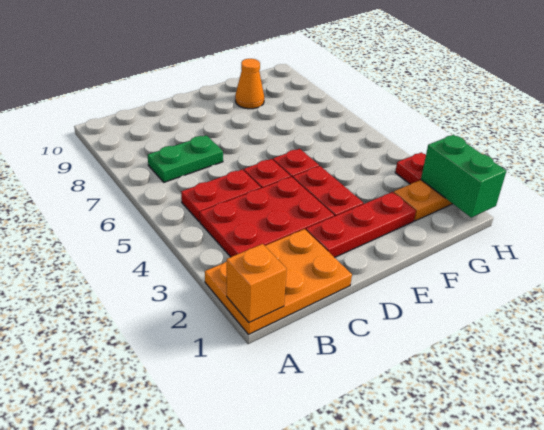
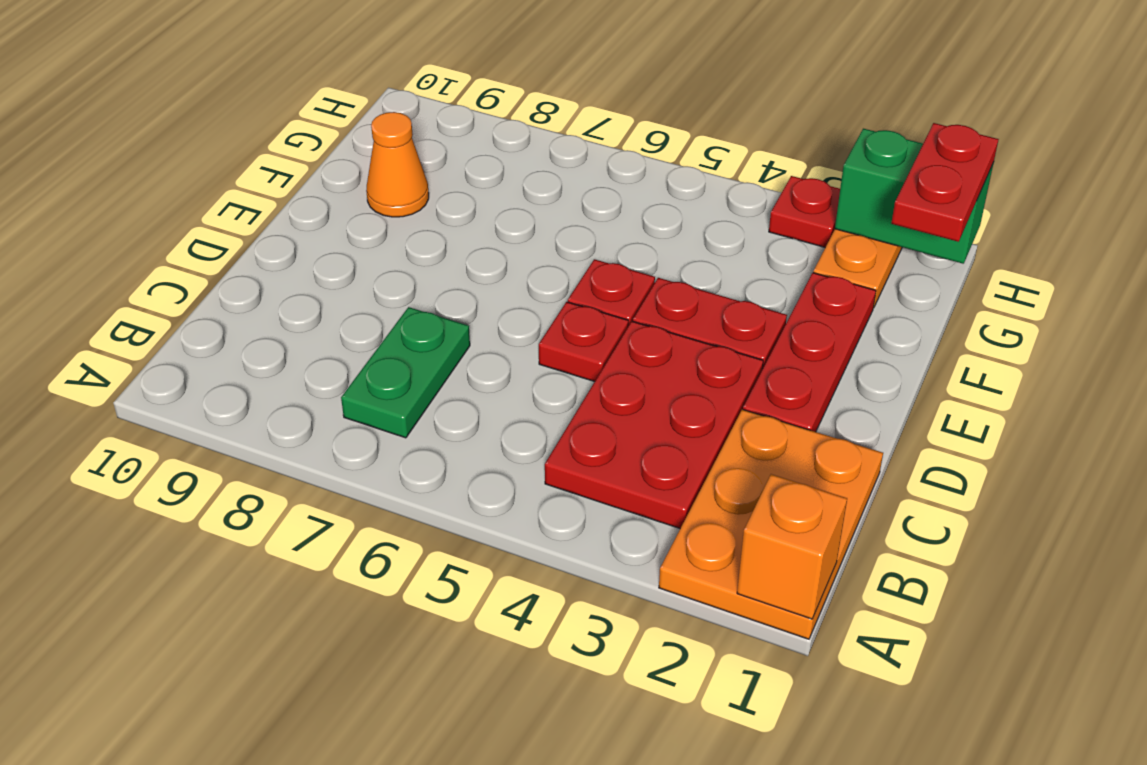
red plate B5:C5 level 1 -> red plate G1:H1 level 3

